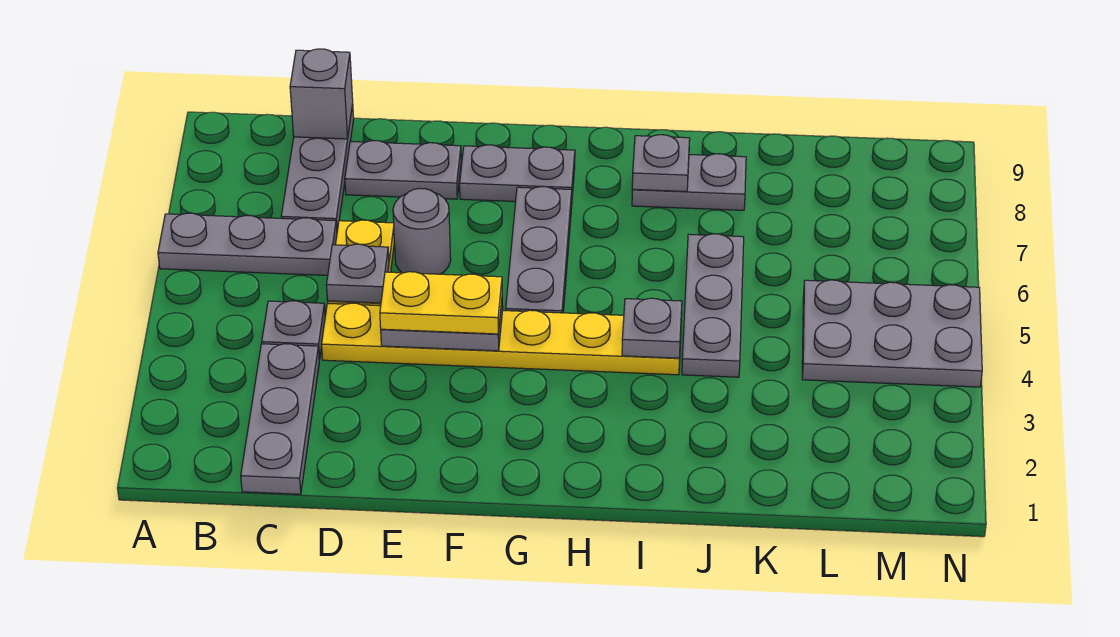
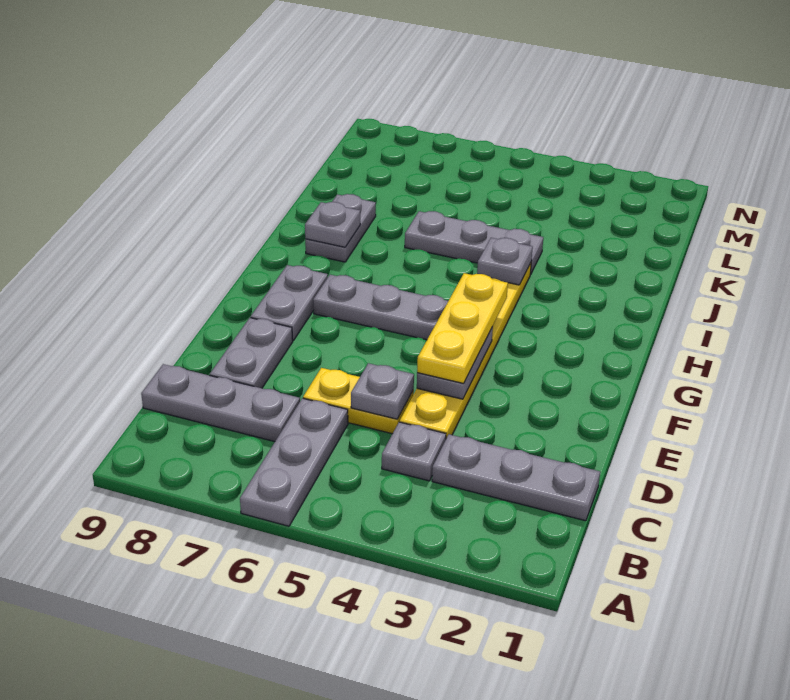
grey brick C9 level 2 -> none
yellow plate E4:F4 level 3 -> yellow plate E4:G4 level 3
grey round brick E6 level 1 -> none
grey plate L4:N5 level 1 -> none

